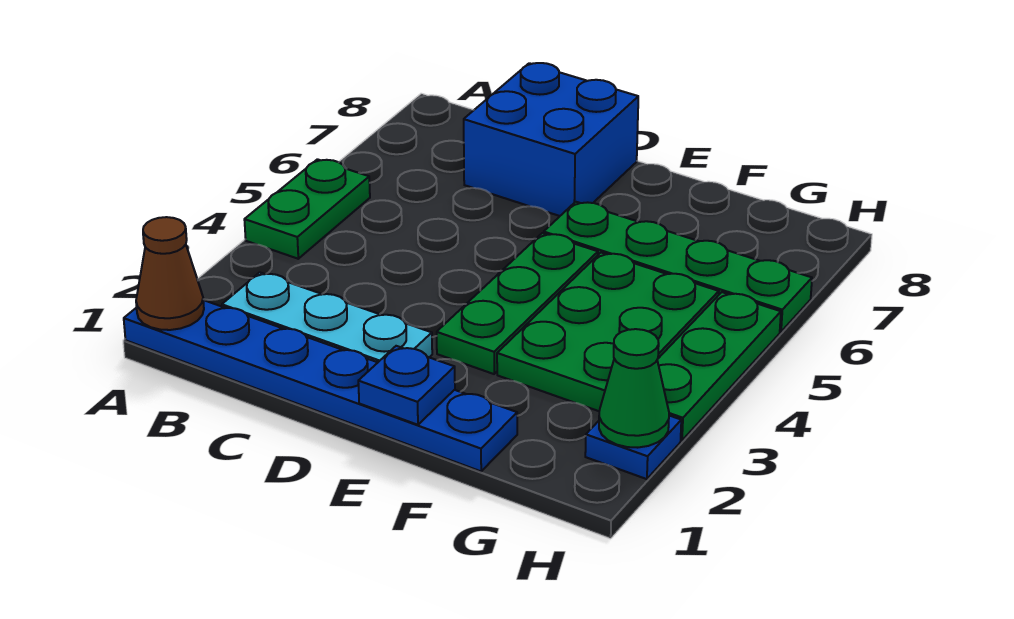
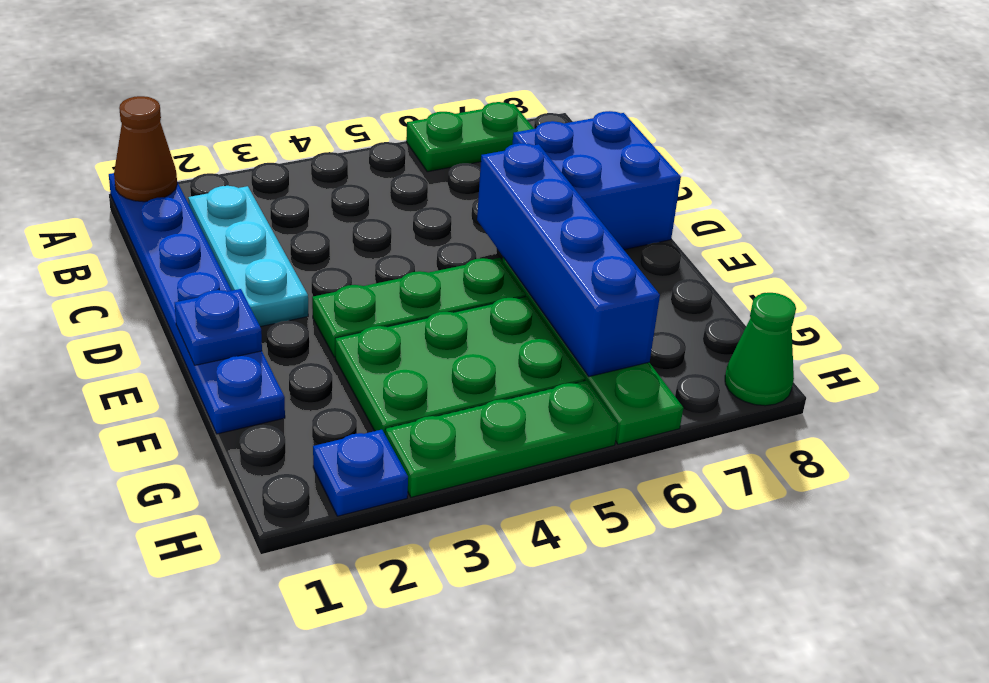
green plate A4:A5 level 1 -> green plate A6:A7 level 1
none -> blue brick D6:G6 level 2
green cone H2 level 2 -> green cone H8 level 1

